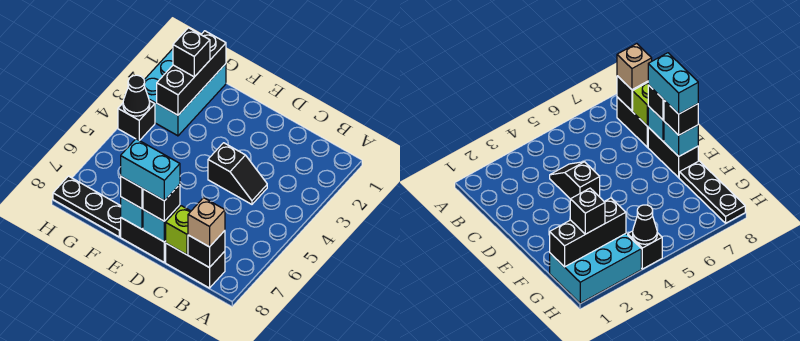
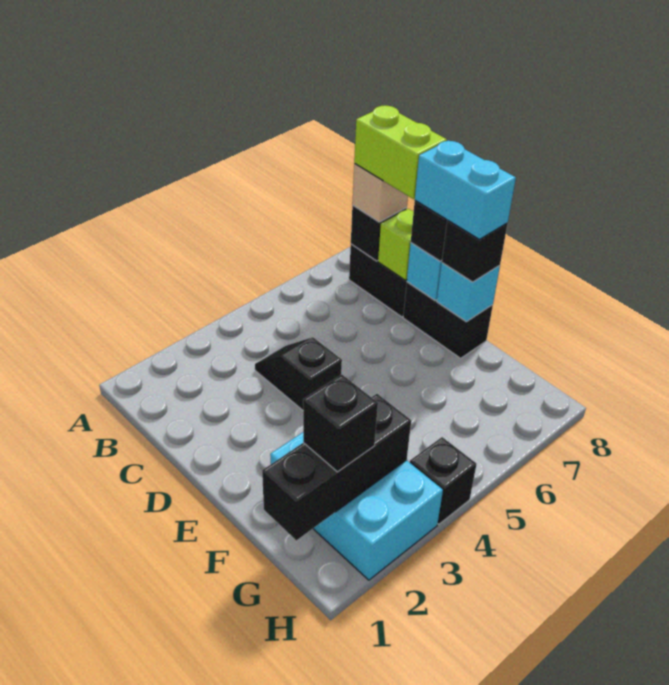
none -> lime brick B8:C8 level 4
black plate F8:H8 level 1 -> none
cyan brick G1:H3 level 1 -> cyan brick F2:H3 level 1
black cone H4 level 2 -> none

